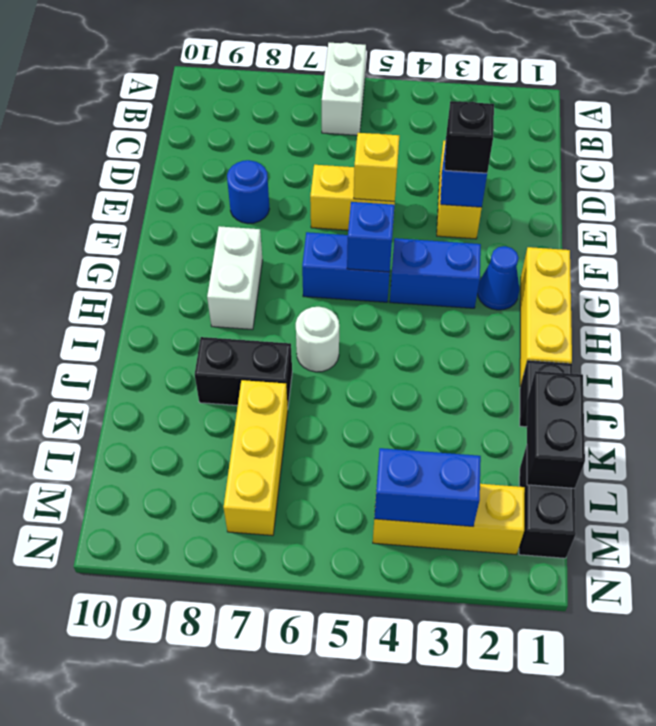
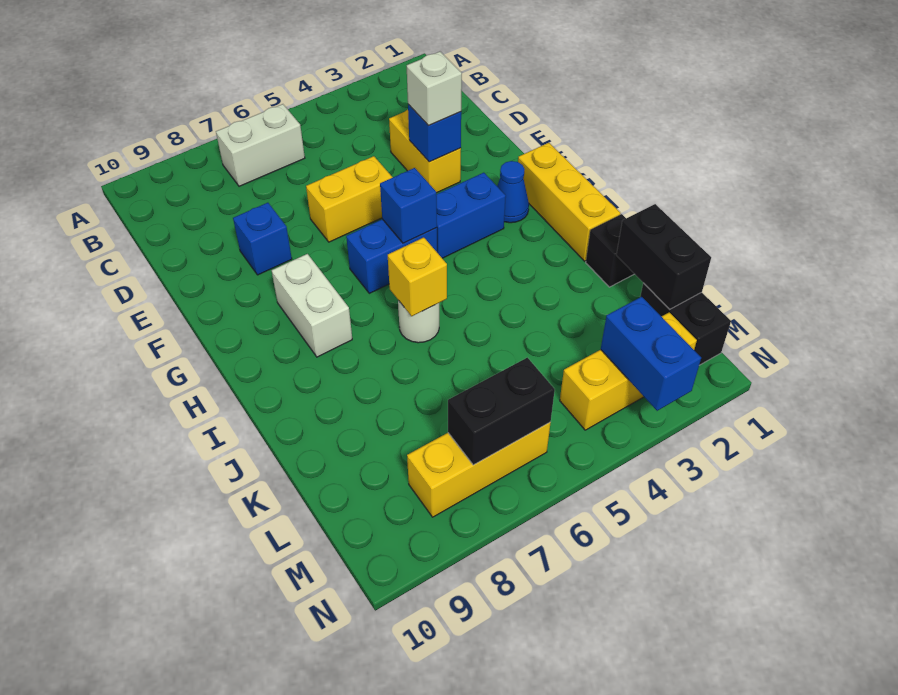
white brick A6:B6 level 1 -> white brick B6:B7 level 1
black brick E3 level 3 -> white brick E3 level 3
yellow brick E5 level 2 -> yellow brick I6 level 2
blue round brick E8 level 1 -> blue brick E8 level 1
black brick J7:J8 level 1 -> black brick M6:M7 level 2
yellow brick K7:M7 level 1 -> yellow brick M6:M8 level 1
blue brick M3:M4 level 2 -> blue brick M3:N3 level 2

